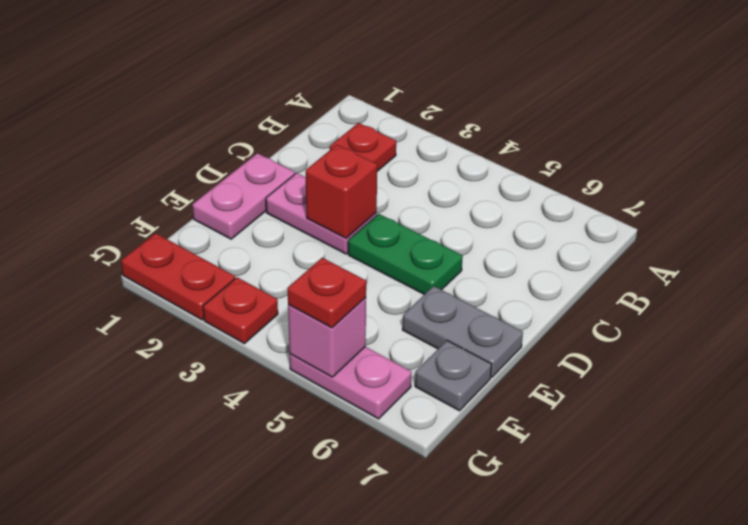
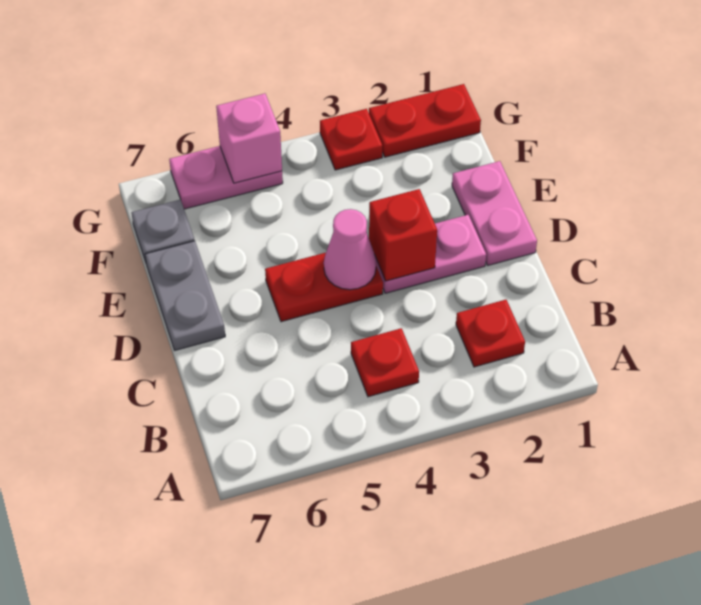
green plate D4:D5 level 1 -> red plate D4:D5 level 1
none -> pink cone D4 level 2
grey plate E6:E7 level 1 -> grey plate D7:E7 level 1
red plate G5 level 3 -> red plate B4 level 1

